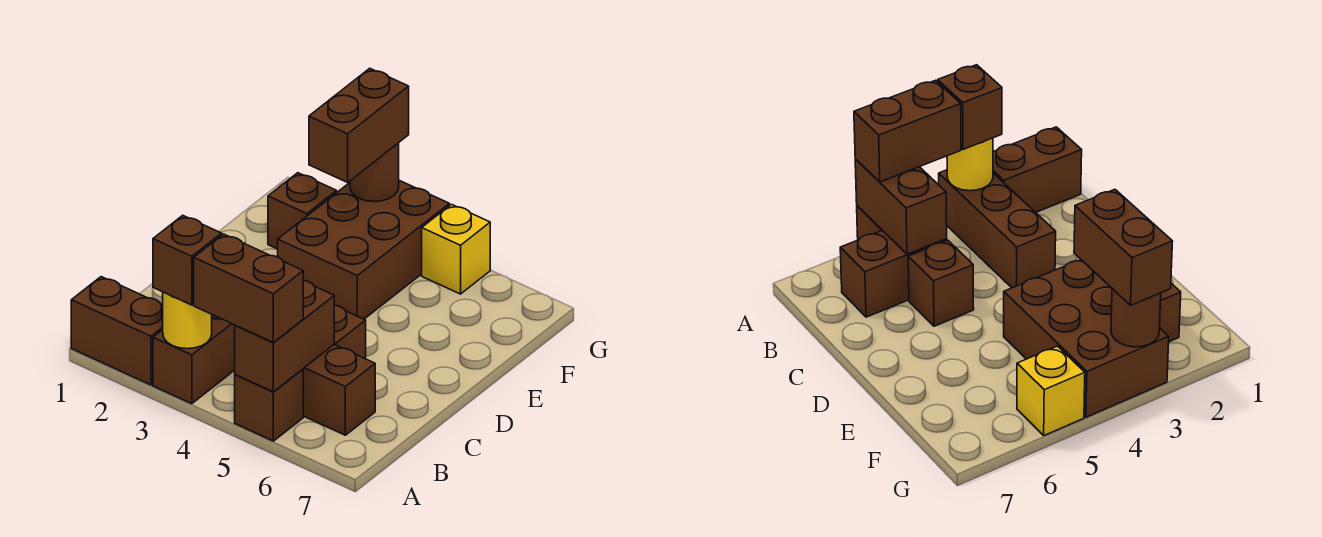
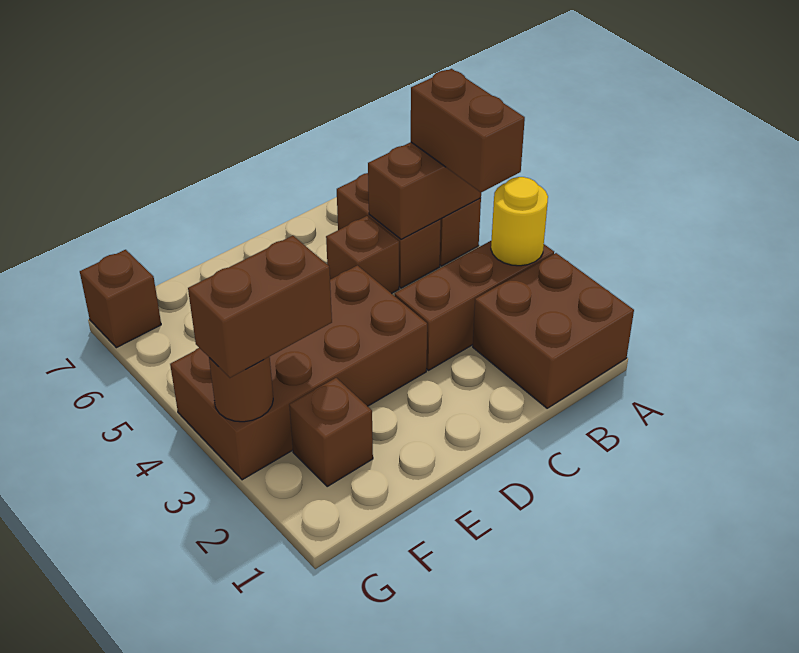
brown brick A1:A2 level 1 -> brown brick A1:B2 level 1
brown brick A3 level 3 -> brown brick G7 level 1
brown brick E3:G4 level 1 -> brown brick D3:G4 level 1
yellow brick G5 level 1 -> none

